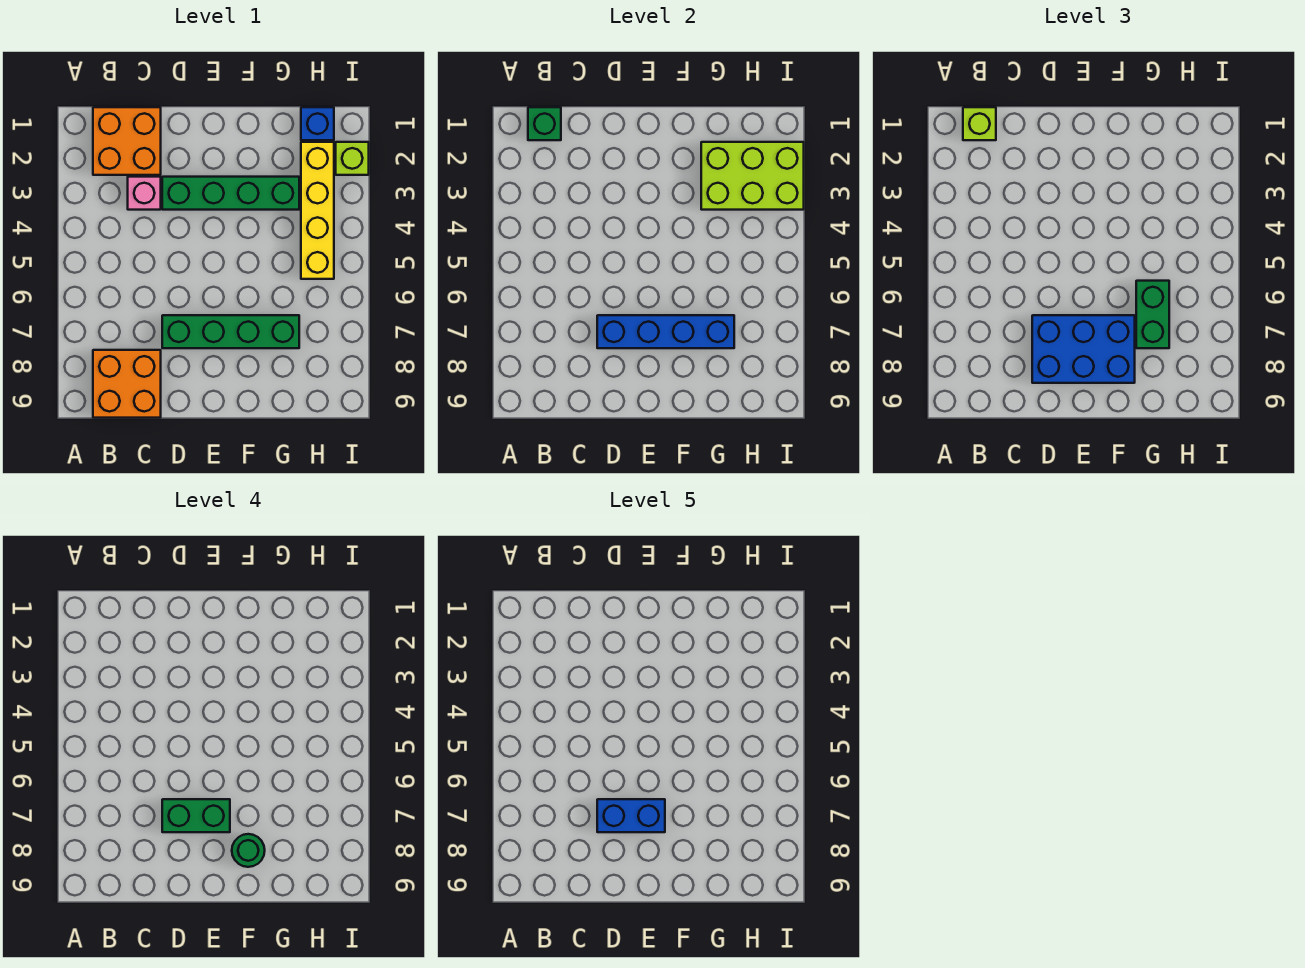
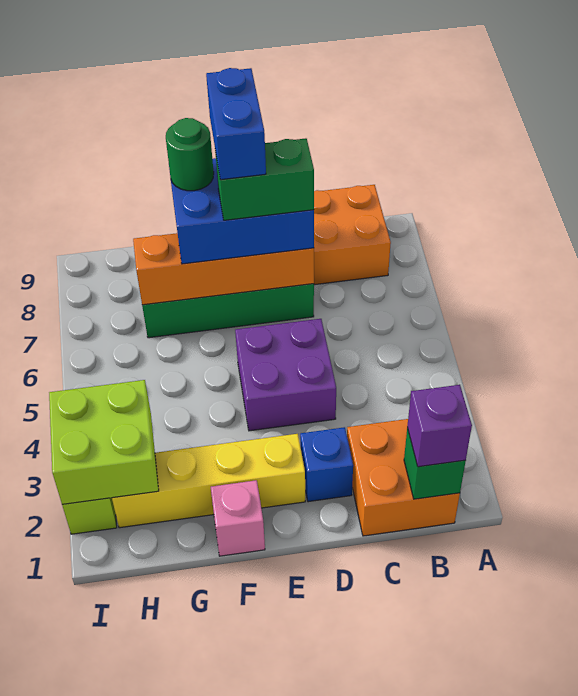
lime brick B1 level 3 -> purple brick B1 level 3
pink brick C3 level 1 -> pink brick F1 level 1
green brick D3:G3 level 1 -> none
none -> purple brick D4:E5 level 1
blue brick D7:G7 level 2 -> orange brick D7:G7 level 2
blue brick D7:E7 level 5 -> blue brick E7:E8 level 5
lime brick G2:I3 level 2 -> lime brick H2:I3 level 2
green brick G6:G7 level 3 -> none
blue brick H1 level 1 -> blue brick D2 level 1
yellow brick H2:H5 level 1 -> yellow brick E2:H2 level 1

